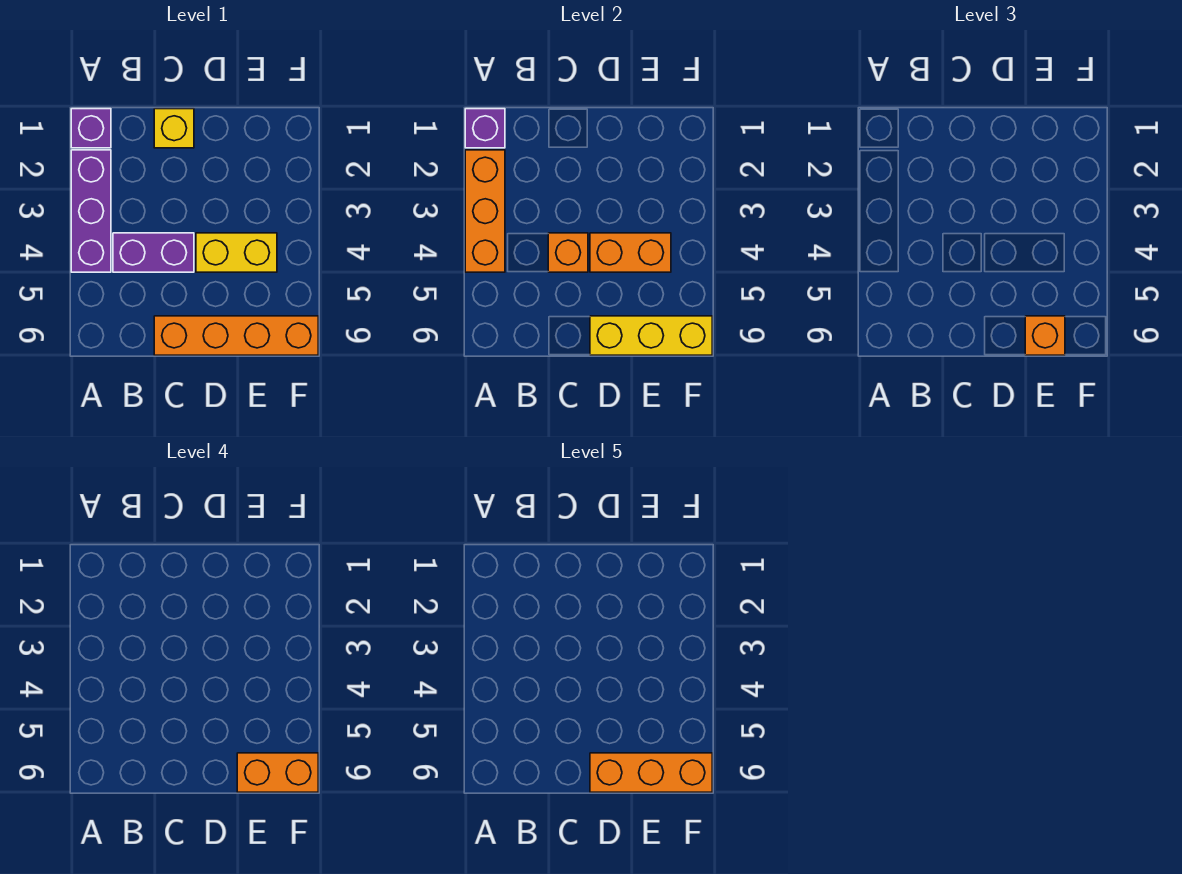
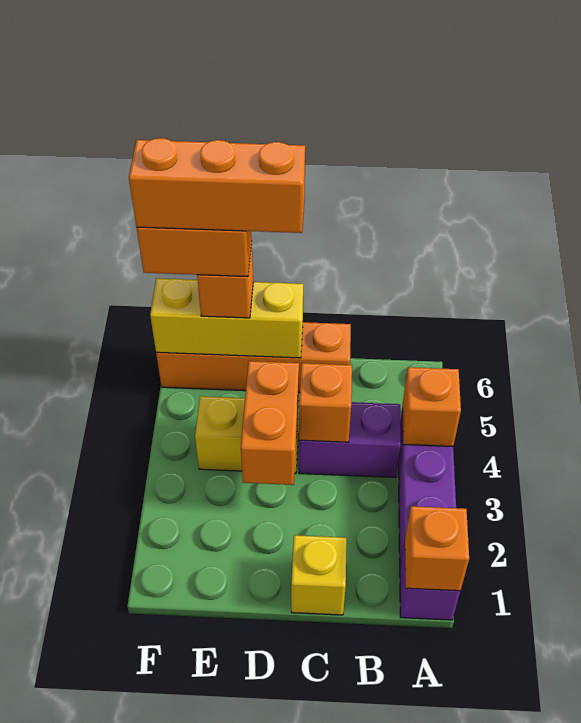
purple brick A1 level 2 -> orange brick A1 level 2
orange brick A2:A4 level 2 -> orange brick A4 level 2
orange brick D4:E4 level 2 -> orange brick D3:D4 level 2

